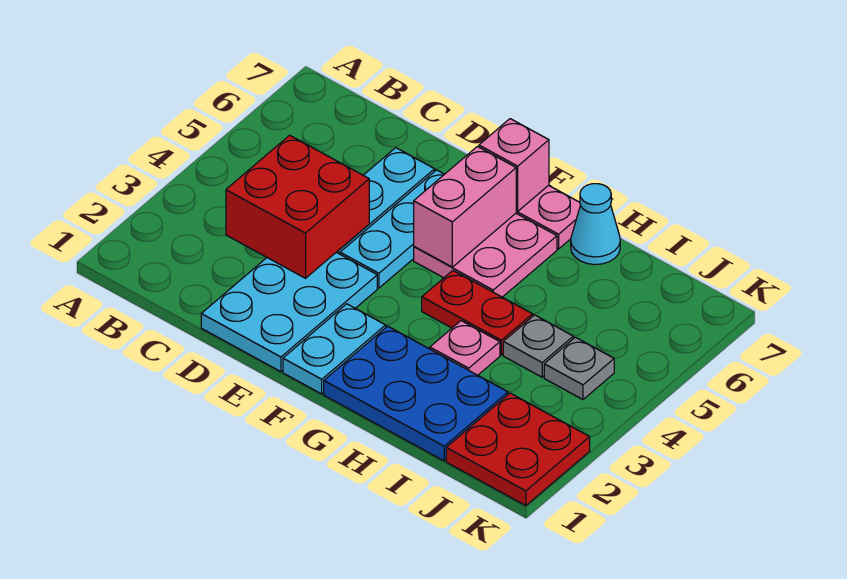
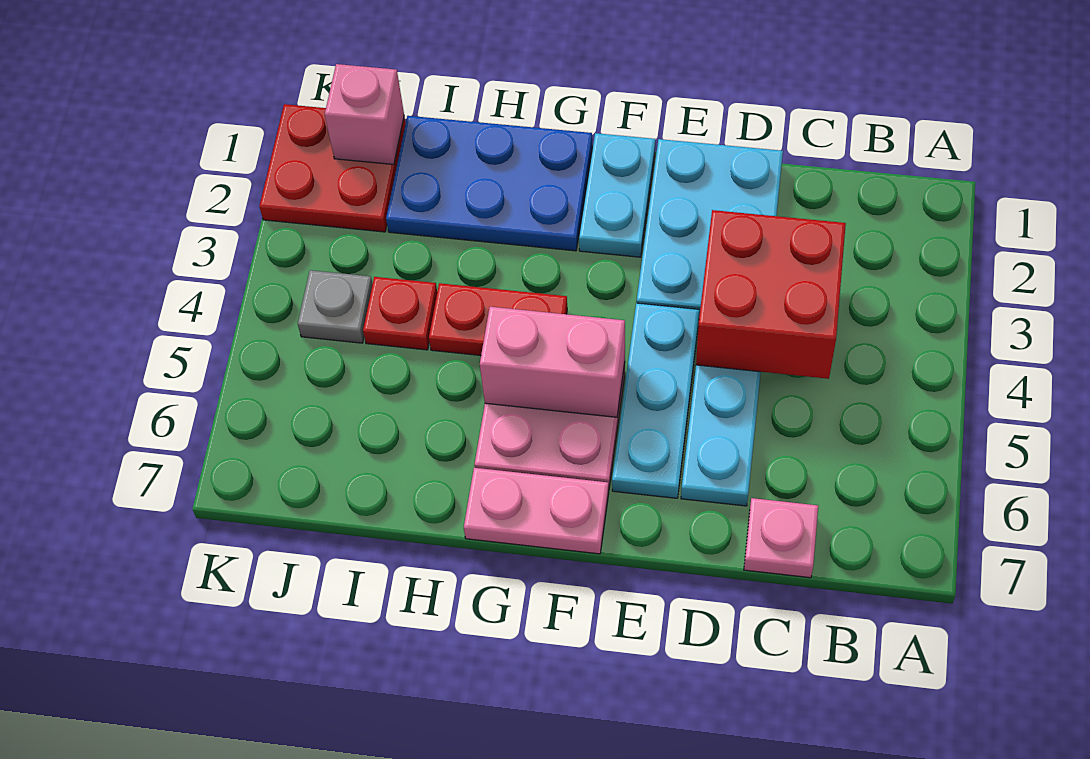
pink brick F5:F6 level 2 -> pink brick F5:G5 level 2
pink brick F7 level 2 -> pink brick J1 level 2
pink plate H3 level 1 -> pink plate C7 level 1
cyan cone H7 level 1 -> none
grey plate I4 level 1 -> red plate I4 level 1

